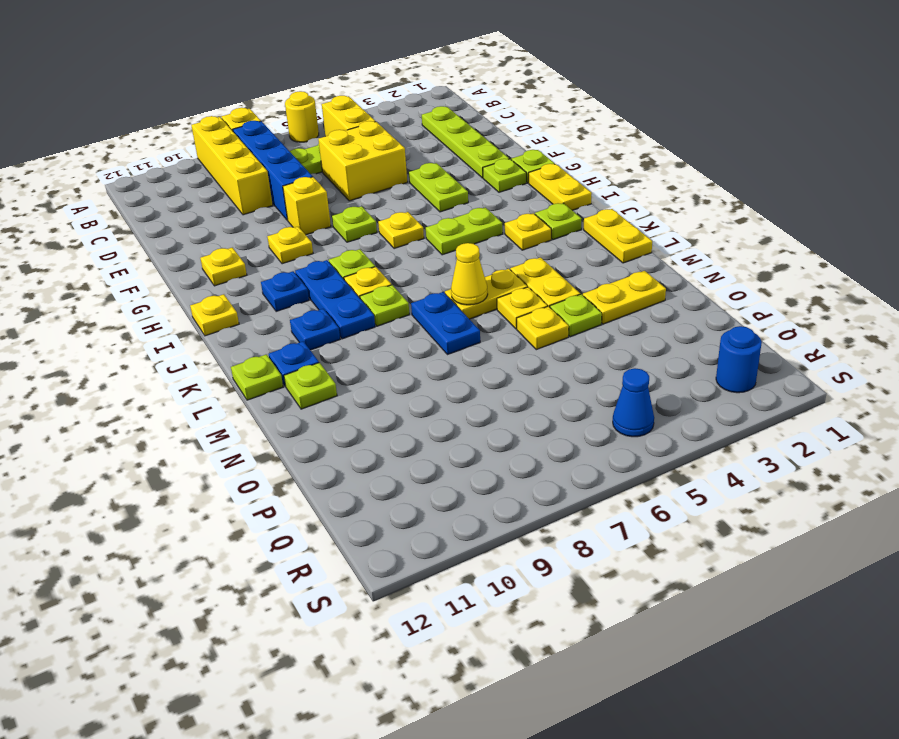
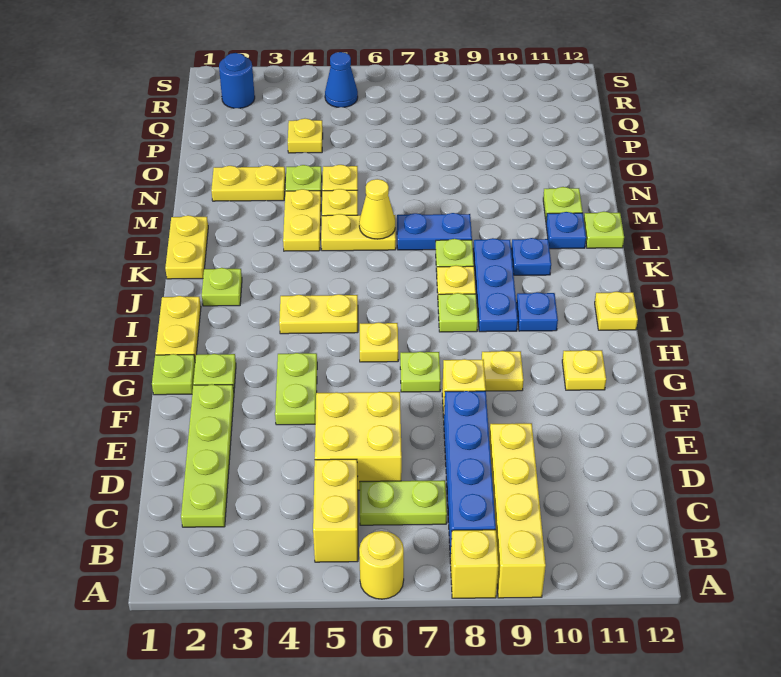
lime plate I4:I5 level 1 -> yellow plate I4:I5 level 1
yellow plate J3 level 1 -> yellow plate P4 level 1
blue plate L7:M7 level 1 -> blue plate L7:L8 level 1

